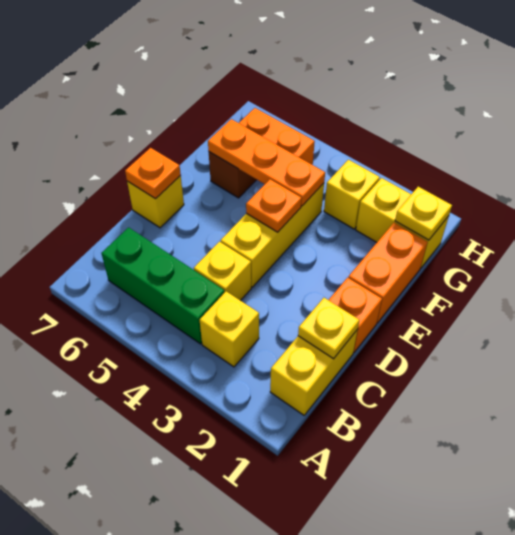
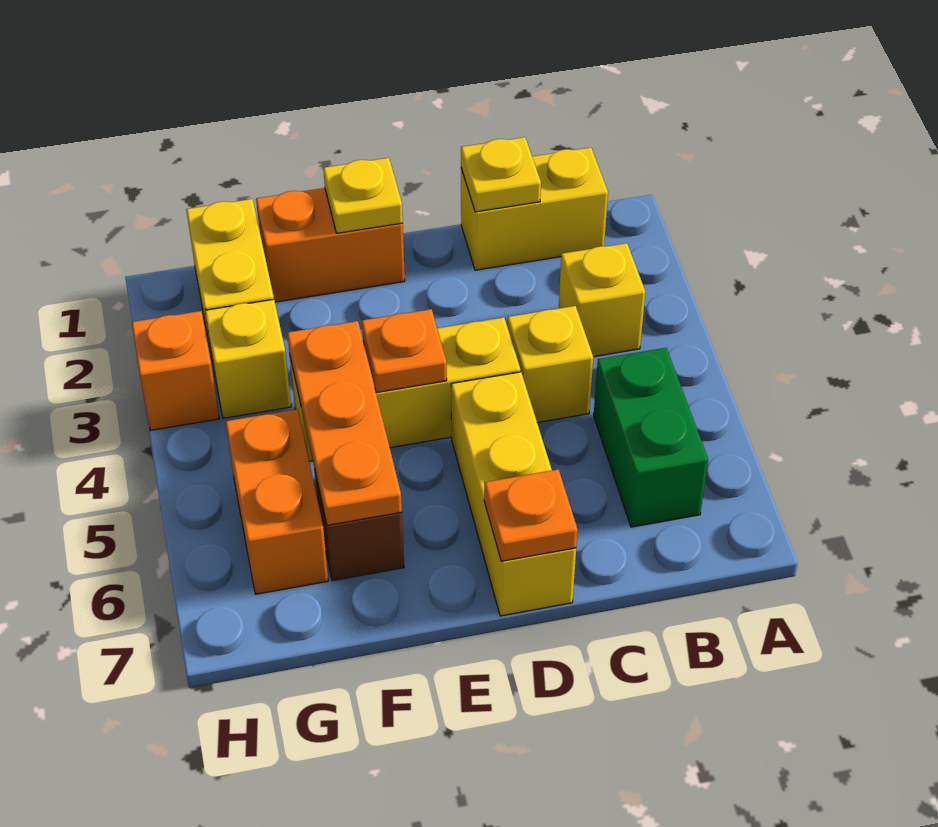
green brick B4:B6 level 1 -> green brick B5:B6 level 1
orange brick D1 level 1 -> orange brick H3 level 1
yellow brick D7 level 1 -> yellow brick D5:D7 level 1
yellow plate G1 level 2 -> yellow plate E1 level 2

